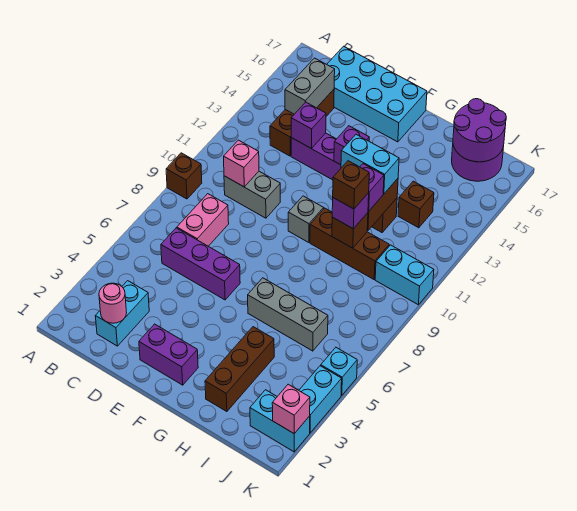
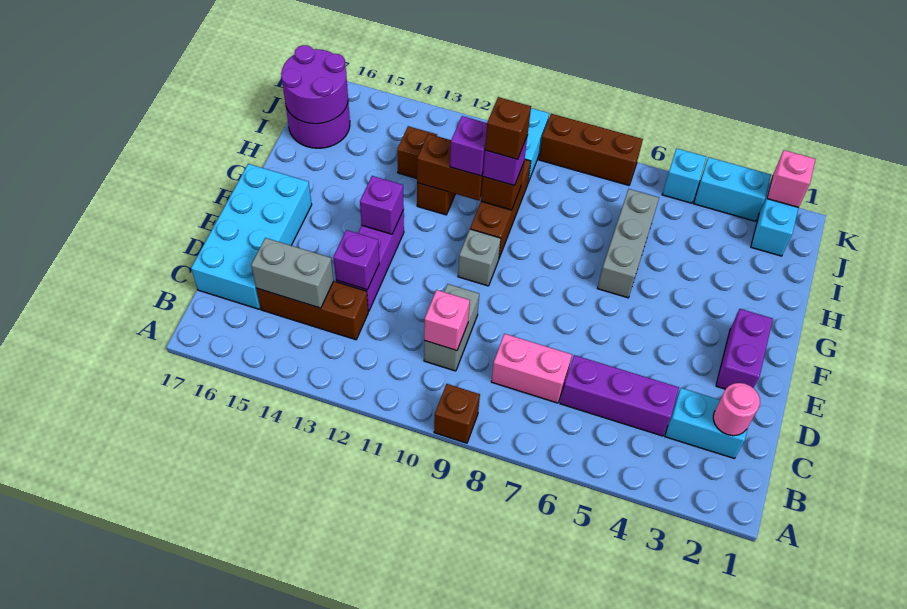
purple brick C6:E6 level 1 -> purple brick C4:C6 level 1
cyan brick G12:H12 level 3 -> none
brown brick H2:H4 level 1 -> brown brick K7:K9 level 1

